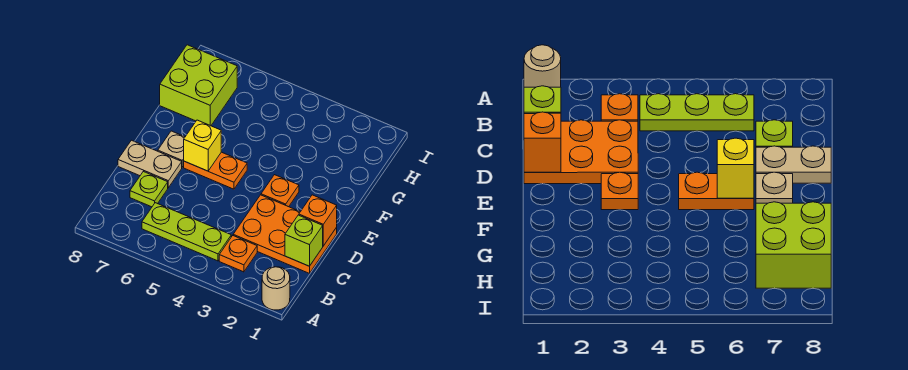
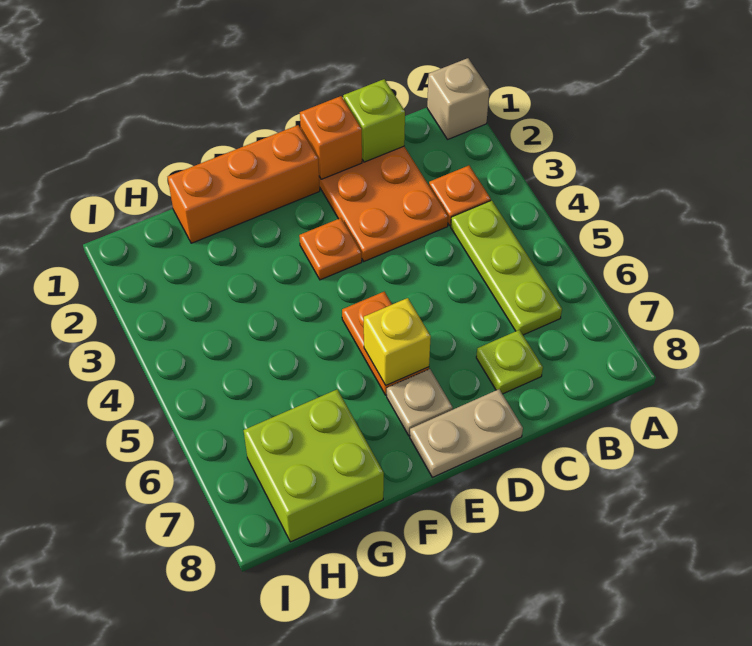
tan round brick A1 level 1 -> tan brick A1 level 1
tan plate D7:D8 level 1 -> tan plate D8:E8 level 1
none -> orange brick E1:G1 level 1

